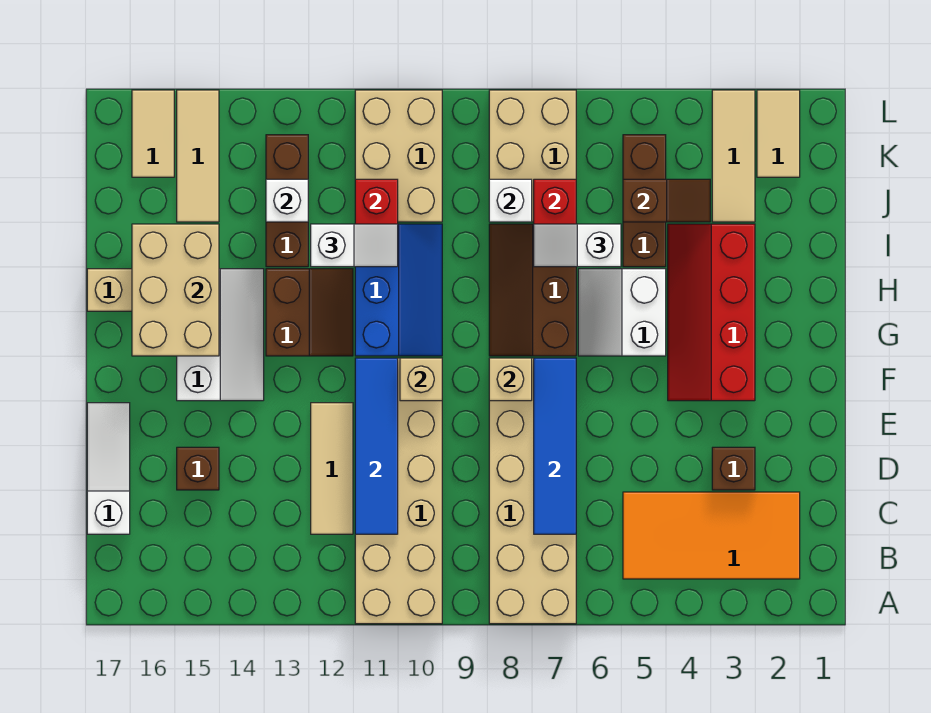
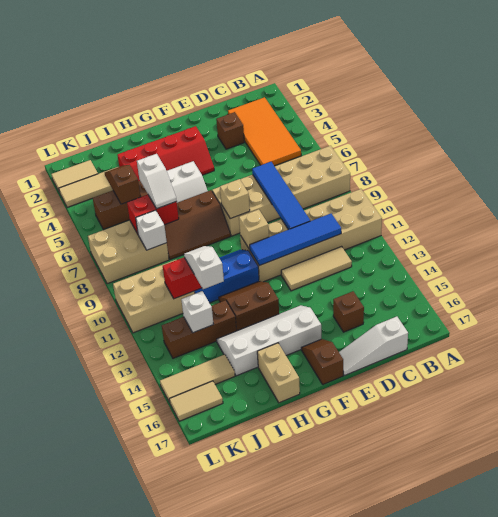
blue tile C7:F7 level 2 -> blue tile D7:D10 level 2
white slope F14:H15 level 1 top 15 -> white slope F14:I15 level 1 top 15
none -> brown slope F16:F17 level 1 top 17
tan brick G15:I16 level 2 -> none

